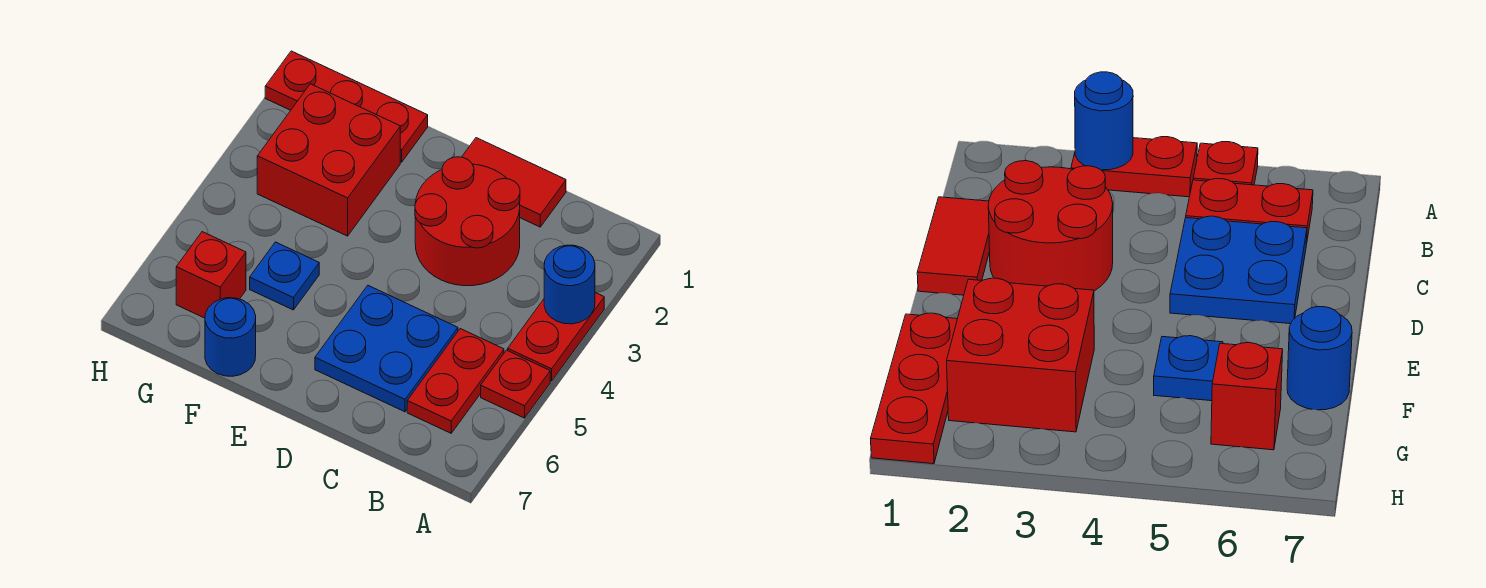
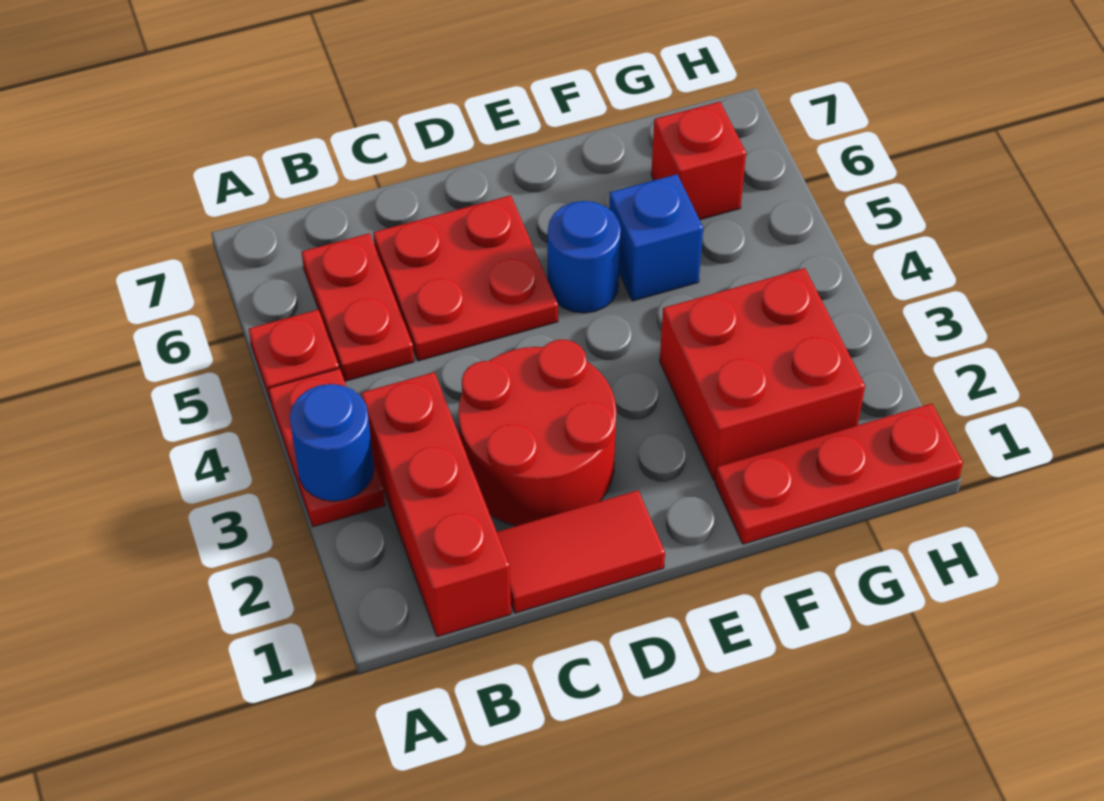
none -> red brick B1:B3 level 1
blue plate C5:D6 level 1 -> red plate C5:D6 level 1
blue plate F5 level 1 -> blue brick F5 level 1
blue round brick F7 level 1 -> blue round brick E5 level 1

